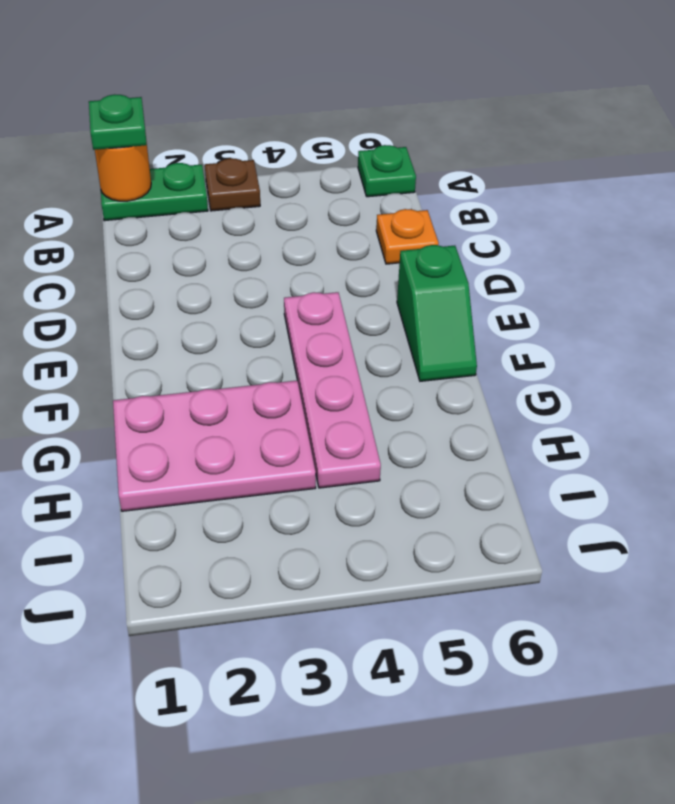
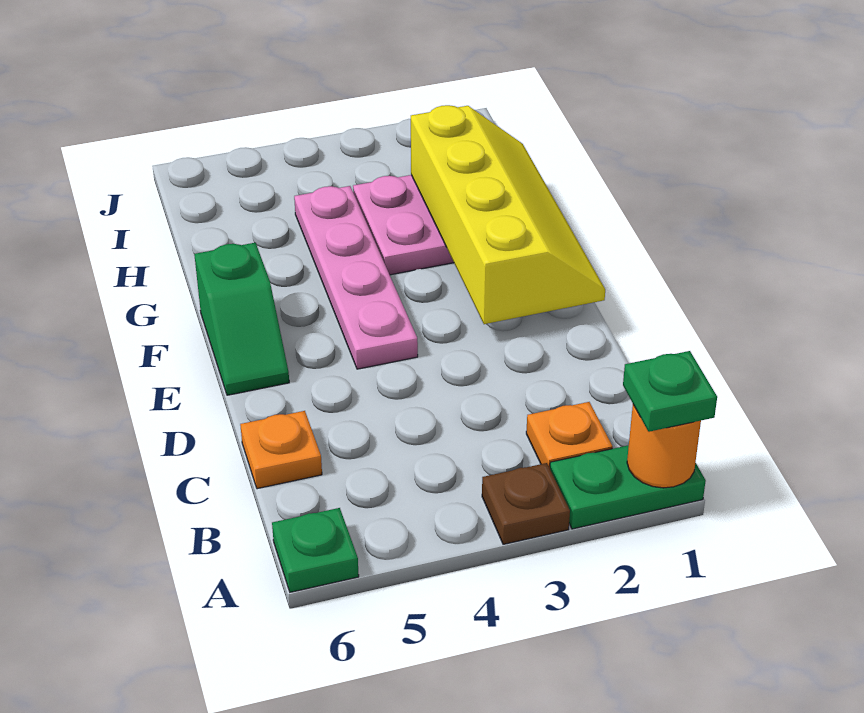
none -> orange plate B2 level 1
none -> yellow slope E1:H2 level 2 top 2
green slope E6:F6 level 1 top E -> green slope E6:F6 level 1 top F

